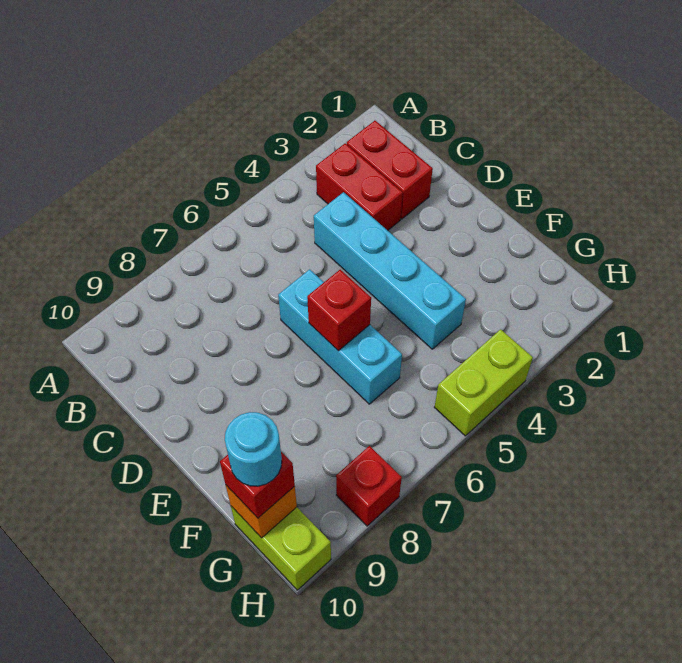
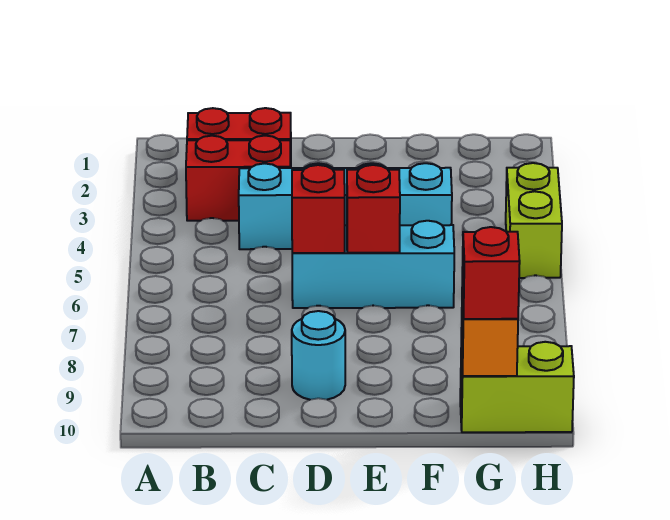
cyan round brick G10 level 4 -> cyan round brick D9 level 1
red brick H8 level 1 -> red brick D6 level 2

